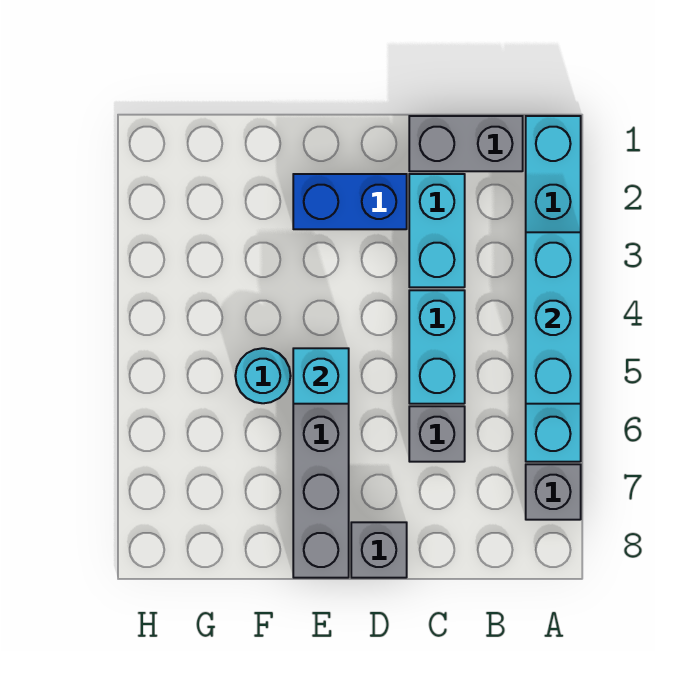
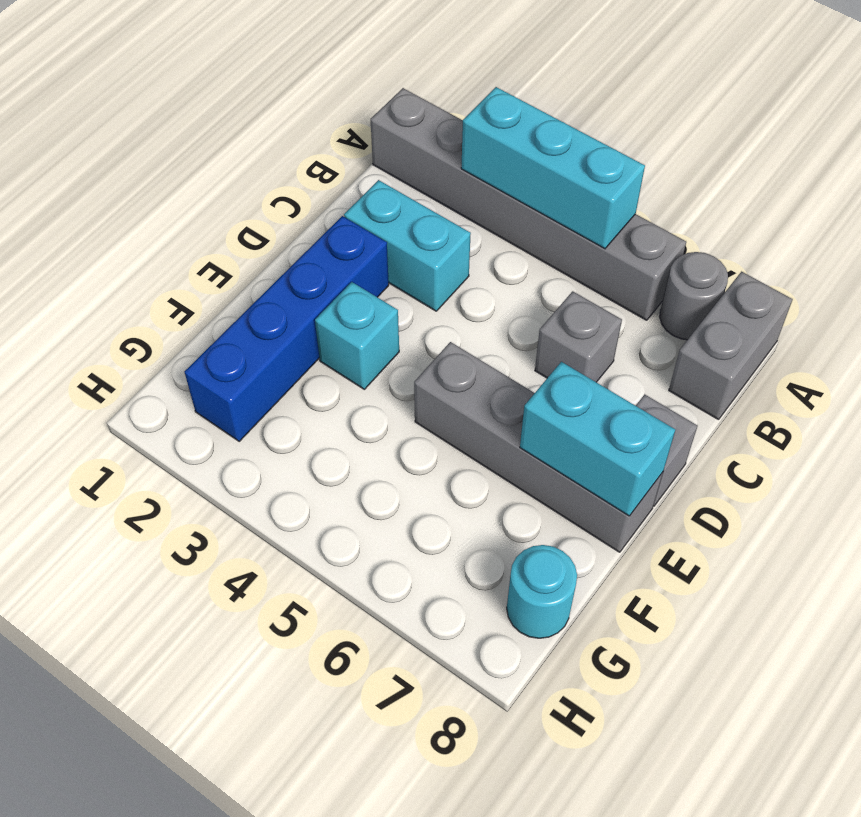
cyan brick A1:A6 level 1 -> grey brick A1:A6 level 1
grey brick A7 level 1 -> grey round brick A7 level 1
grey brick B1:C1 level 1 -> grey brick A8:B8 level 1
cyan brick C4:C5 level 1 -> cyan brick E7:E8 level 2
blue brick D2:E2 level 1 -> blue brick D2:G2 level 1
cyan brick E5 level 2 -> cyan brick E3 level 1
cyan round brick F5 level 1 -> cyan round brick G8 level 1

